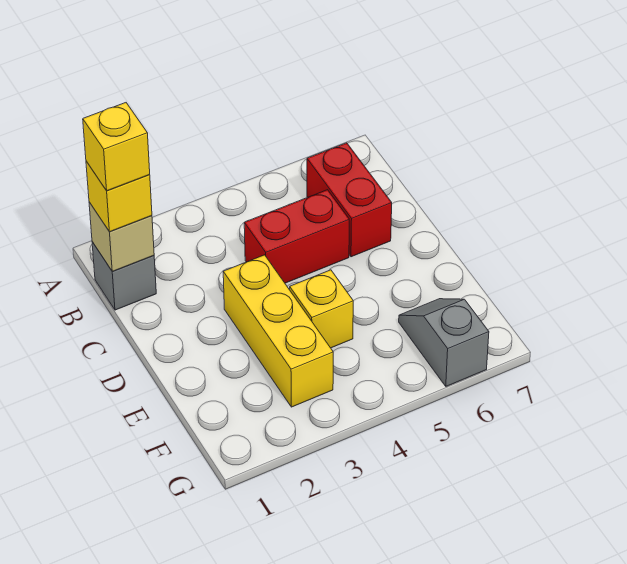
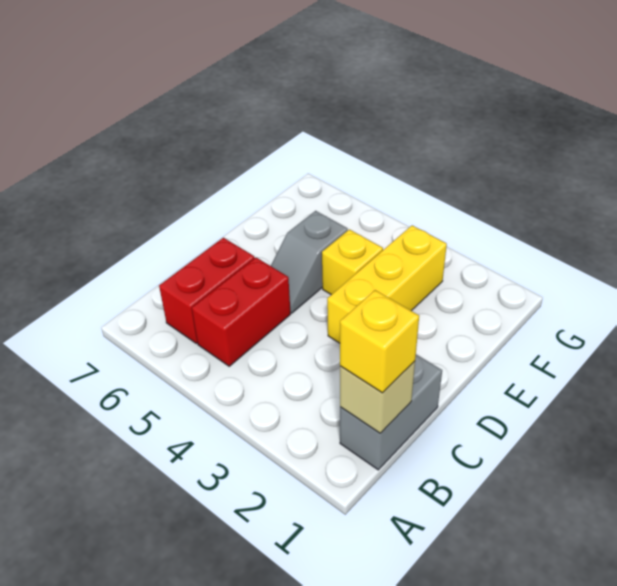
grey brick B1 level 1 -> grey brick B1:C1 level 1
yellow brick B1 level 4 -> none
red brick C4:C5 level 1 -> red brick B5:C5 level 1
grey slope F6:G6 level 1 top G -> grey slope D5:E5 level 1 top E

